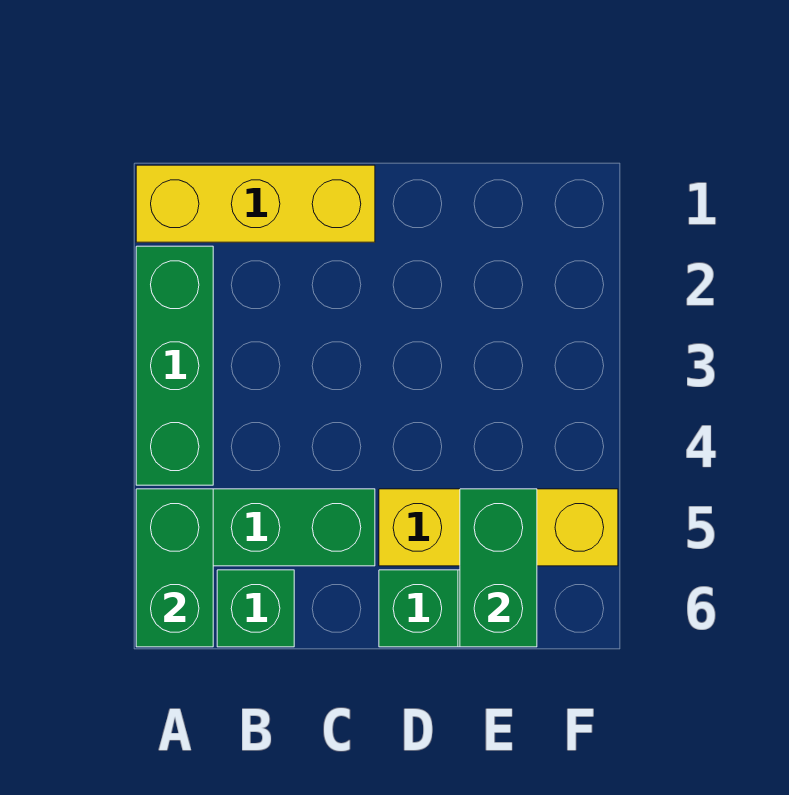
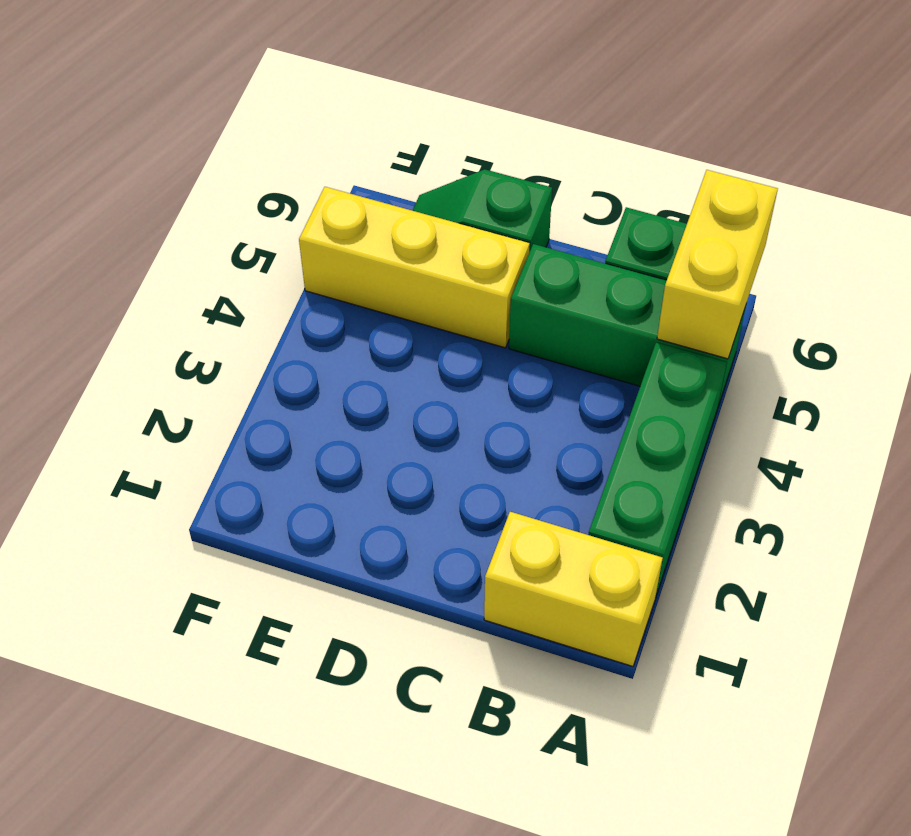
yellow brick A1:C1 level 1 -> yellow brick A1:B1 level 1
green brick A5:A6 level 2 -> yellow brick A5:A6 level 2
green brick E5:E6 level 2 -> none

